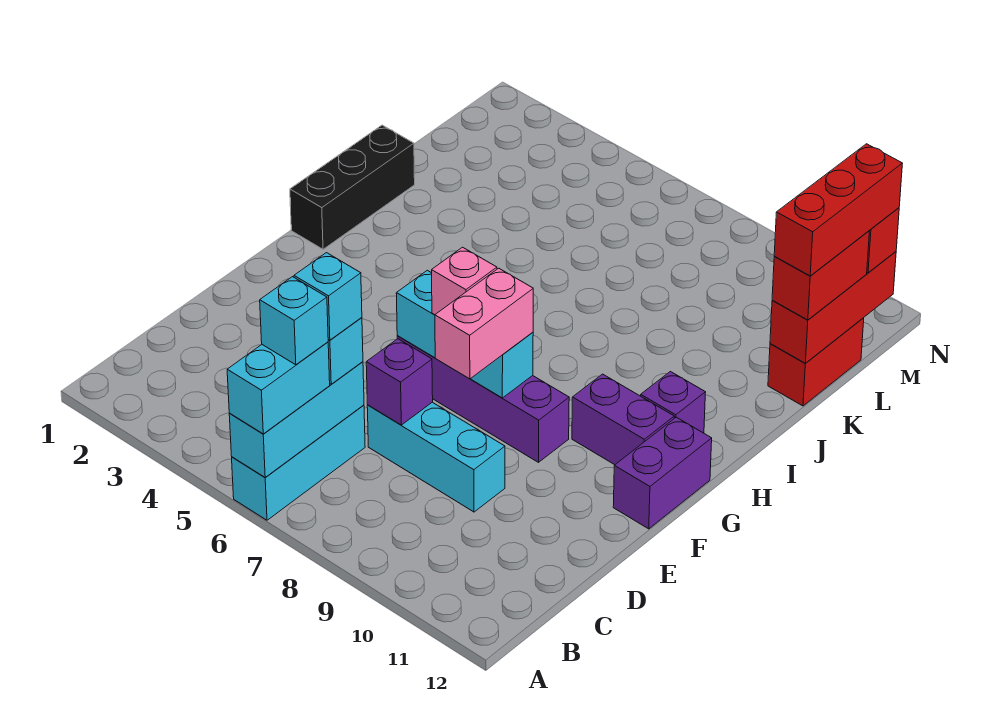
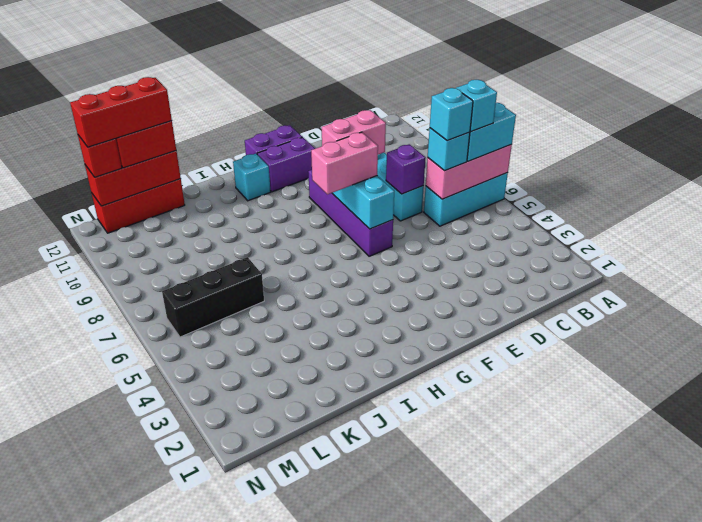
cyan brick A6:C6 level 2 -> pink brick A6:C6 level 2
pink brick F7 level 3 -> pink brick F7:G7 level 3
purple brick G10:G11 level 1 -> purple brick F11:G11 level 1
black brick H1:J1 level 1 -> black brick K6:M6 level 1
purple brick H11 level 1 -> cyan brick H11 level 1
red brick K12:L12 level 1 -> red brick K12:M12 level 1

